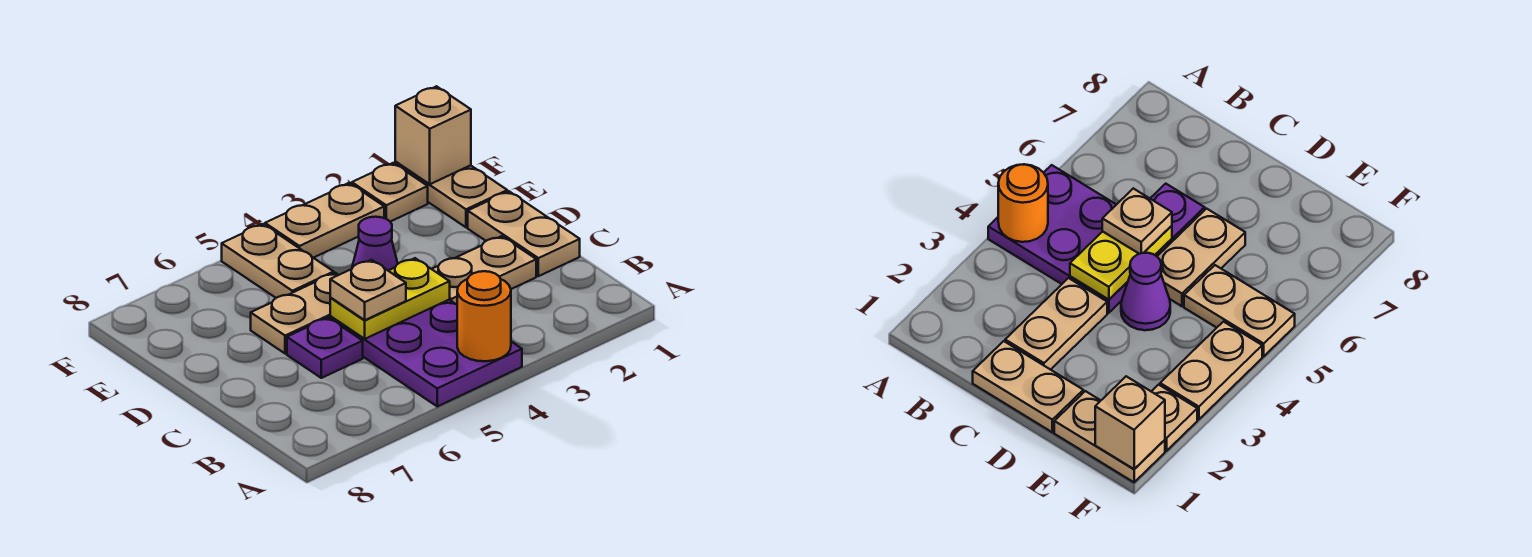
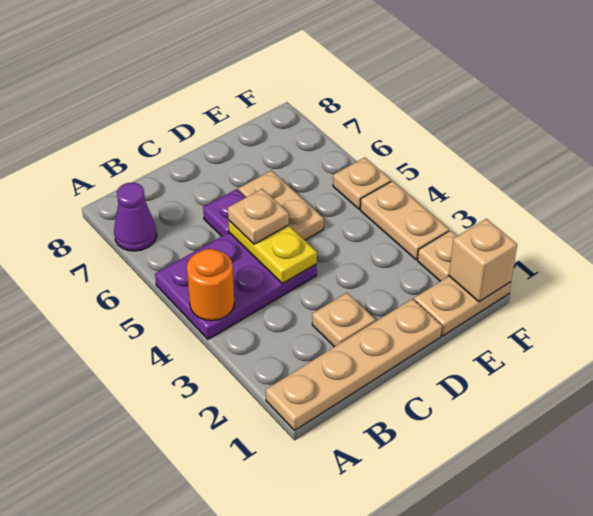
tan plate C1:D1 level 1 -> tan plate A1:D1 level 1
tan plate C2:C3 level 1 -> tan plate C2 level 1
purple cone D4 level 1 -> purple cone A7 level 1
tan plate E5:F5 level 1 -> tan plate F5 level 1

